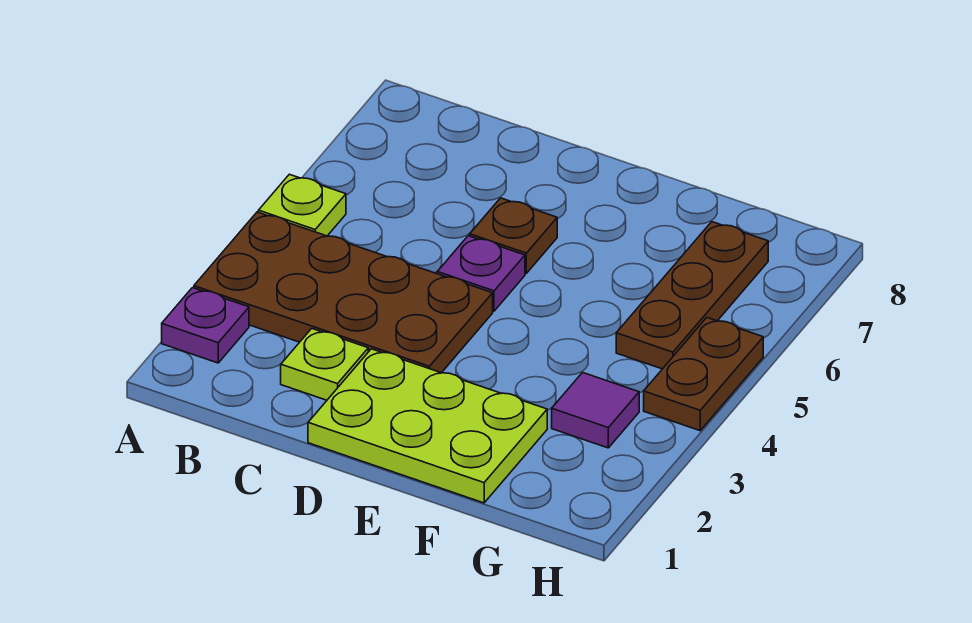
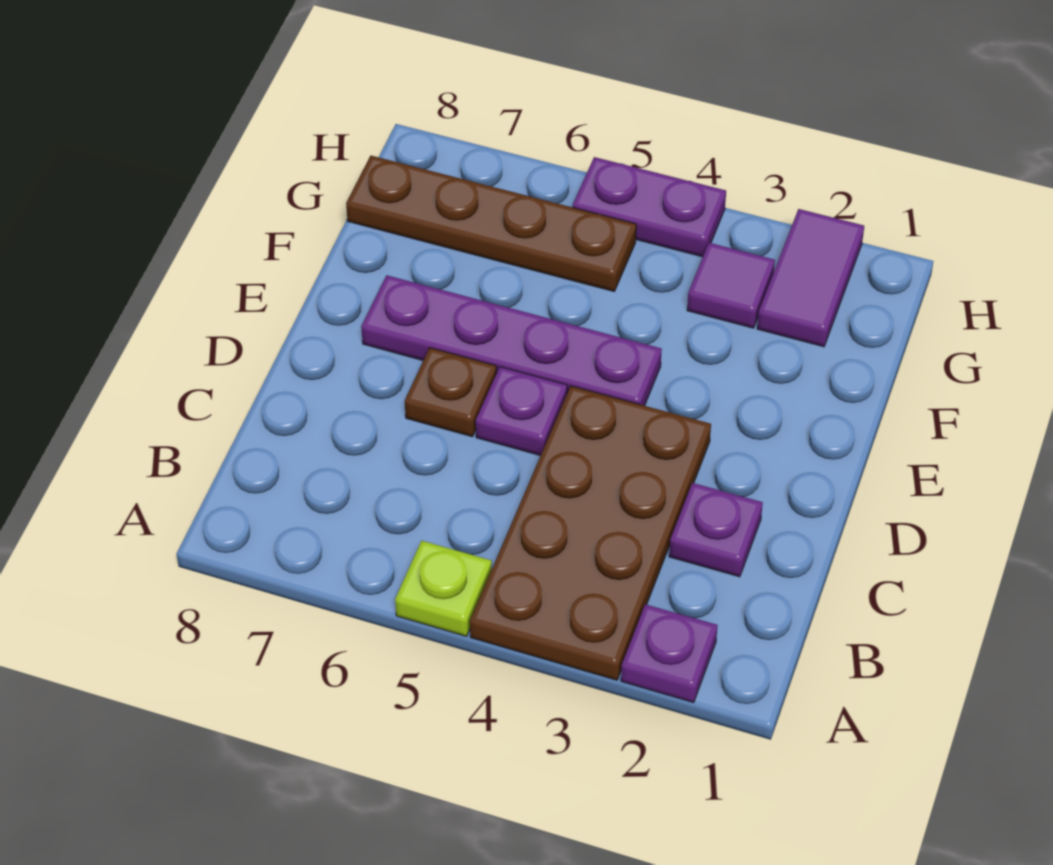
lime plate C2 level 1 -> purple plate C2 level 1
lime plate D1:F2 level 1 -> none
none -> purple plate E4:E7 level 1
none -> purple tile G2:H2 level 1
brown plate G5:G7 level 1 -> brown plate G5:G8 level 1
brown plate H4:H5 level 1 -> purple plate H4:H5 level 1

